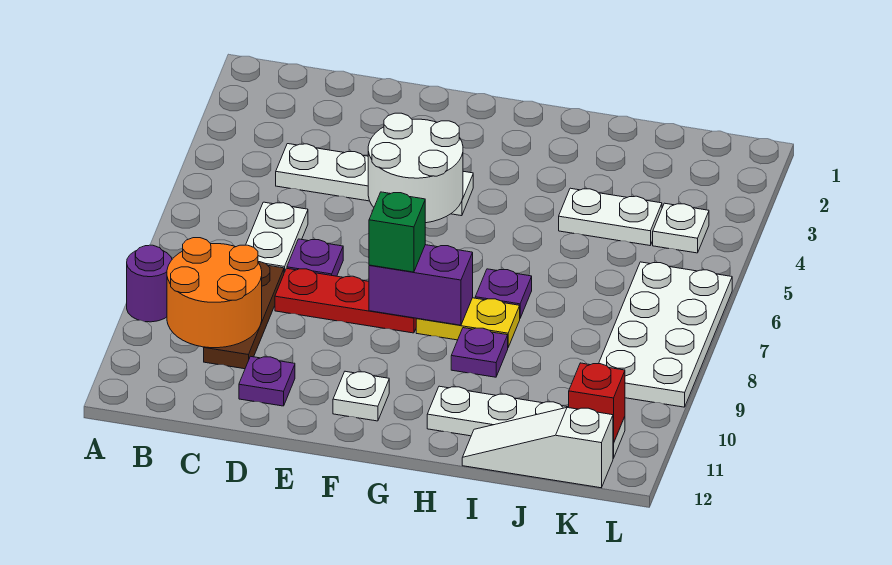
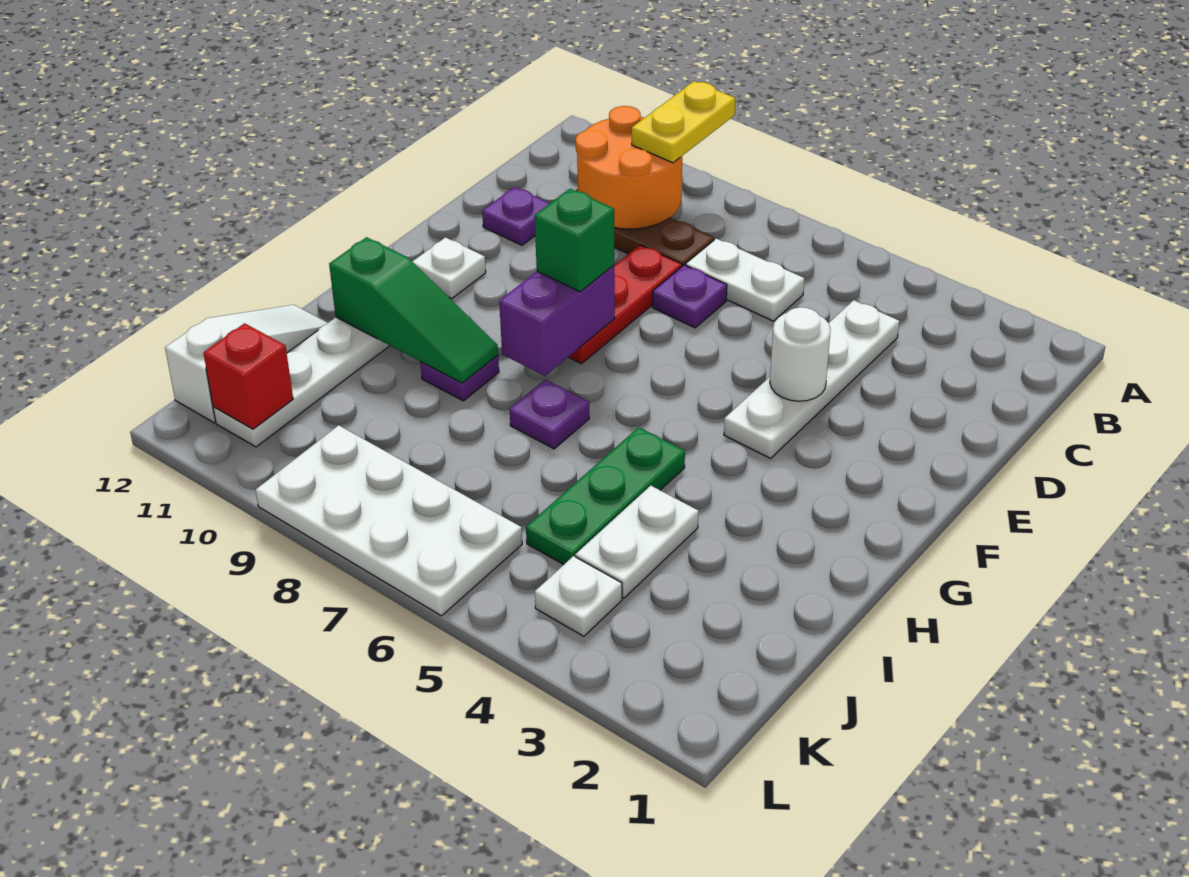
purple round brick A9 level 1 -> none
white round brick E4:F5 level 2 -> white round brick E4 level 2
yellow plate G8:H8 level 1 -> yellow plate A9:B9 level 3
none -> green plate H5:J5 level 1
none -> green slope H9:H11 level 2 top 11

